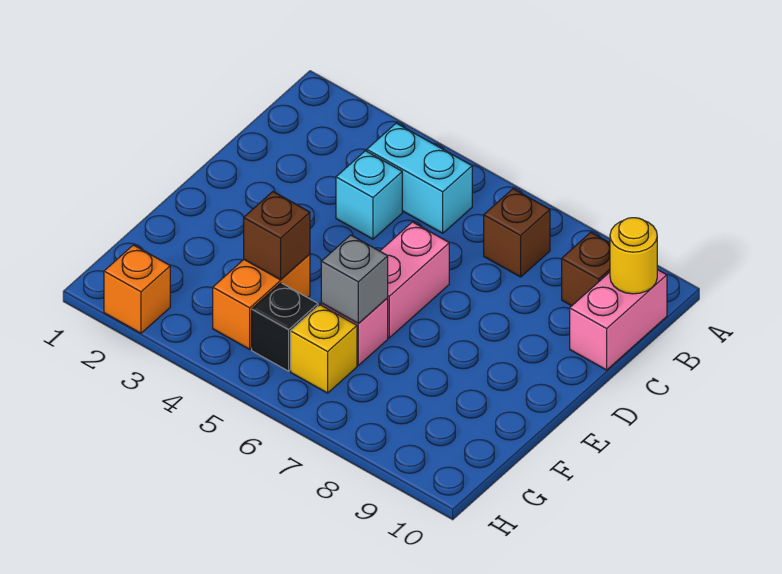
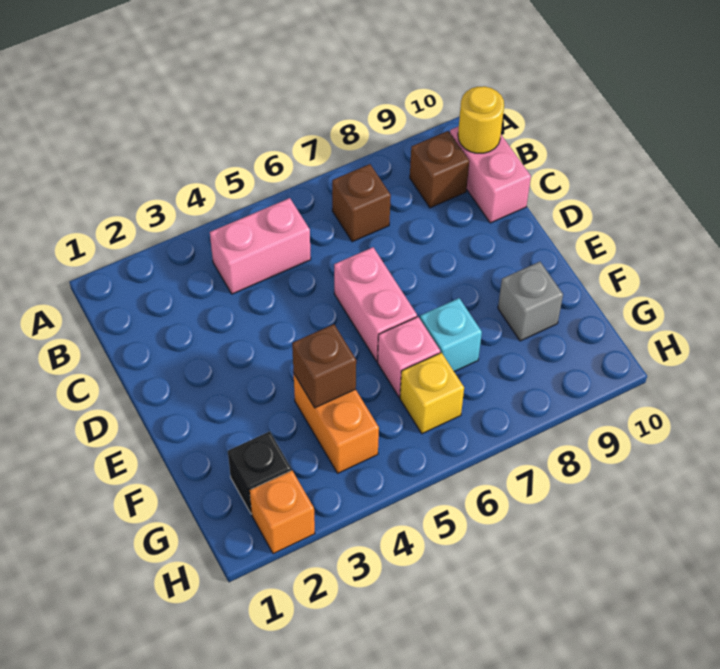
cyan brick B4:B5 level 1 -> pink brick B4:B5 level 1
cyan brick C4 level 1 -> cyan brick F7 level 1
grey brick F6 level 2 -> grey brick F9 level 1
black brick G5 level 1 -> black brick G2 level 1

